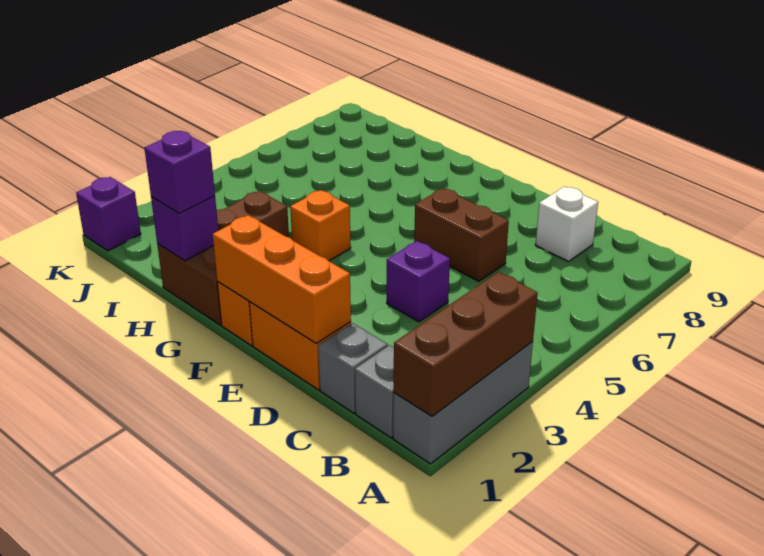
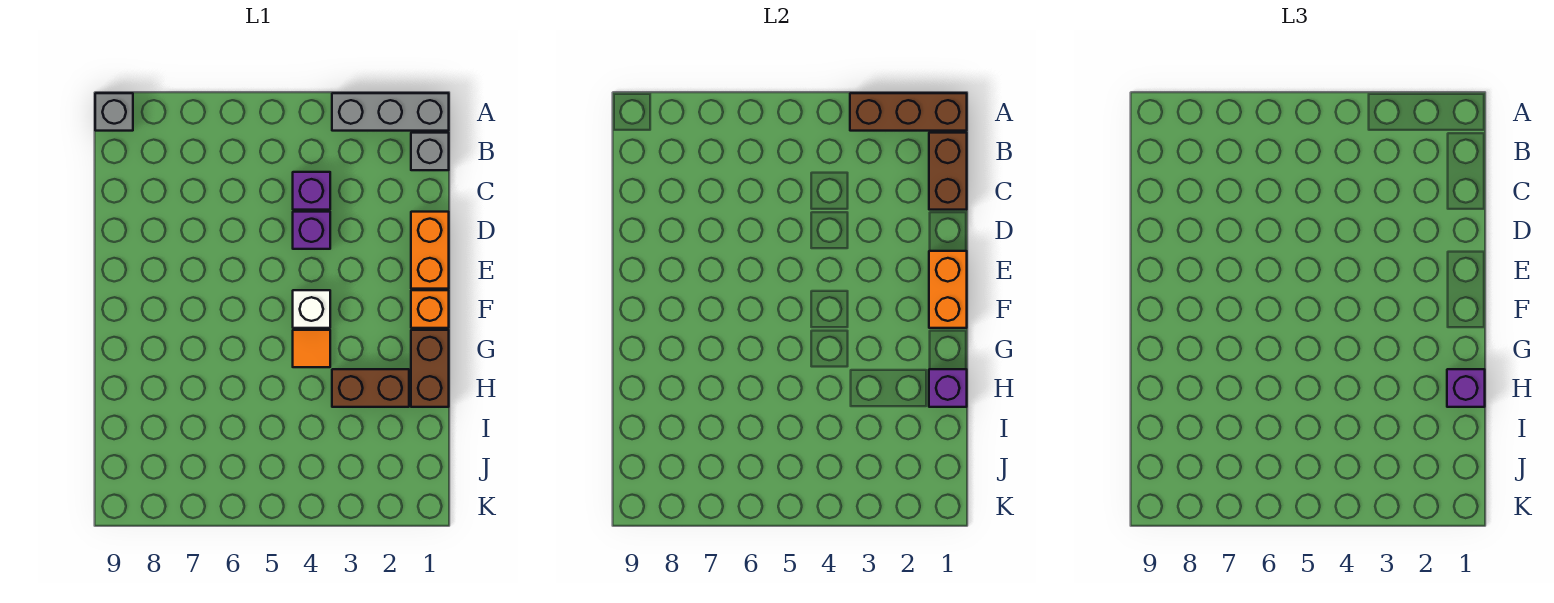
grey brick C1 level 1 -> grey brick A9 level 1
white brick C8 level 1 -> white brick F4 level 1
orange brick D1:F1 level 2 -> orange brick E1:F1 level 2
brown brick D6:E6 level 1 -> brown brick B1:C1 level 2
orange brick G4 level 1 -> orange tile G4 level 1
purple brick K1 level 1 -> purple brick C4 level 1

